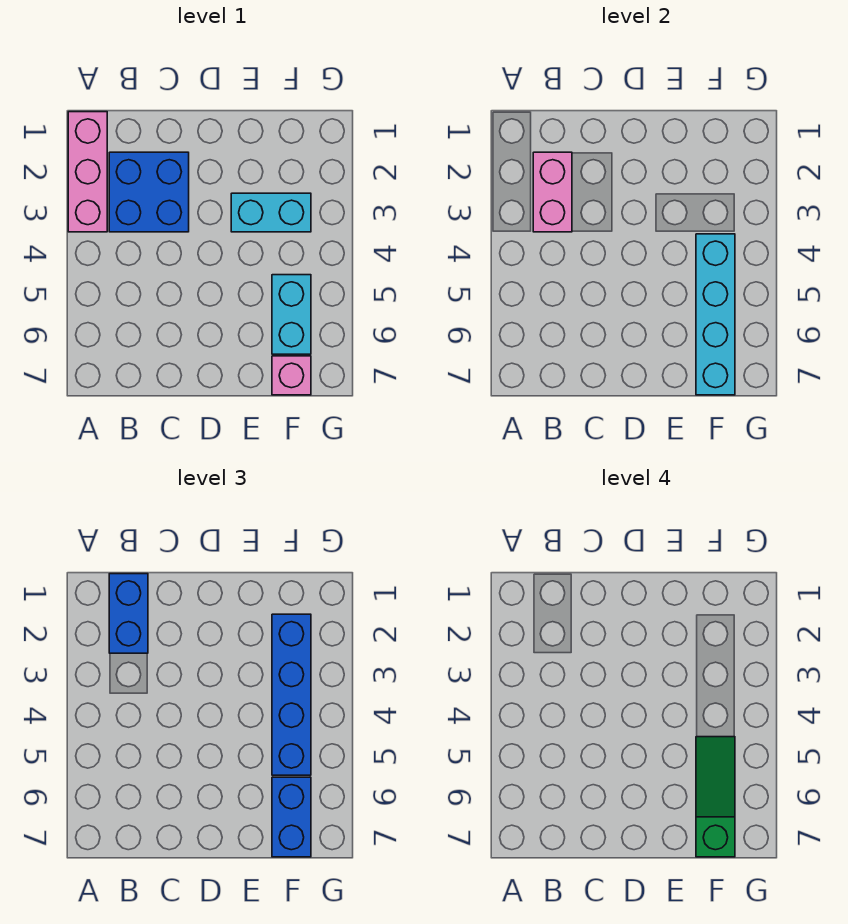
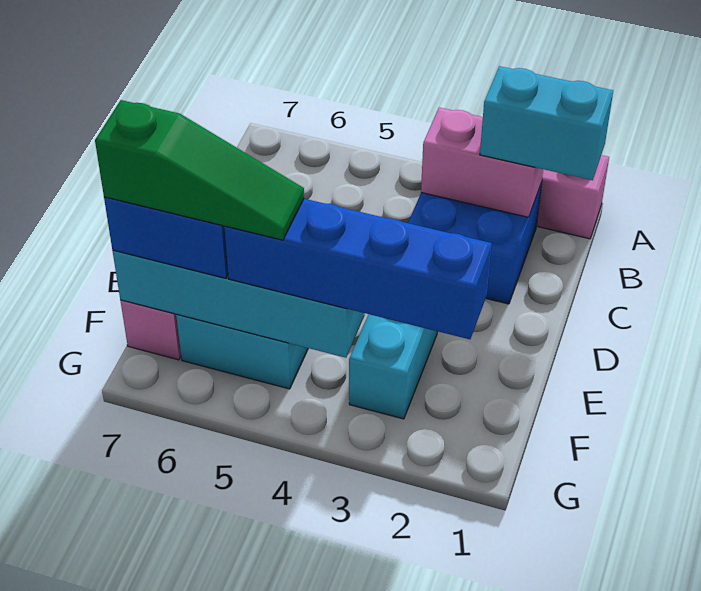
blue brick B1:B2 level 3 -> cyan brick B1:B2 level 3

